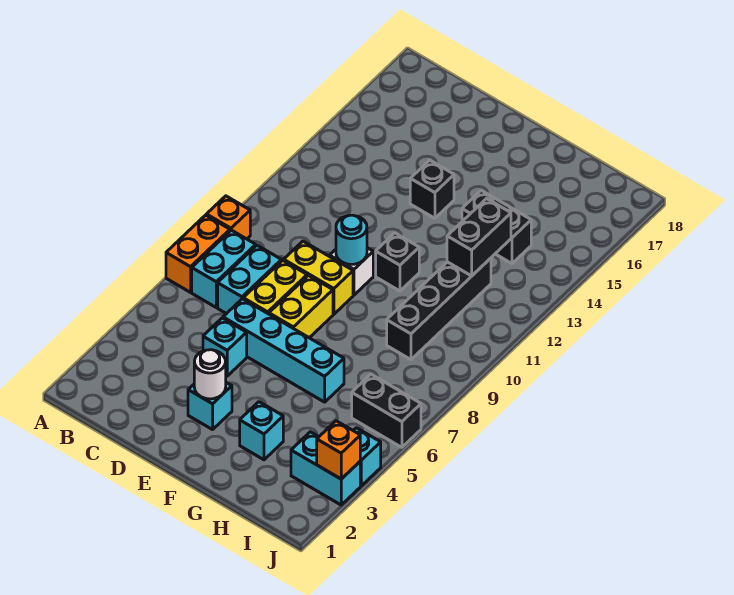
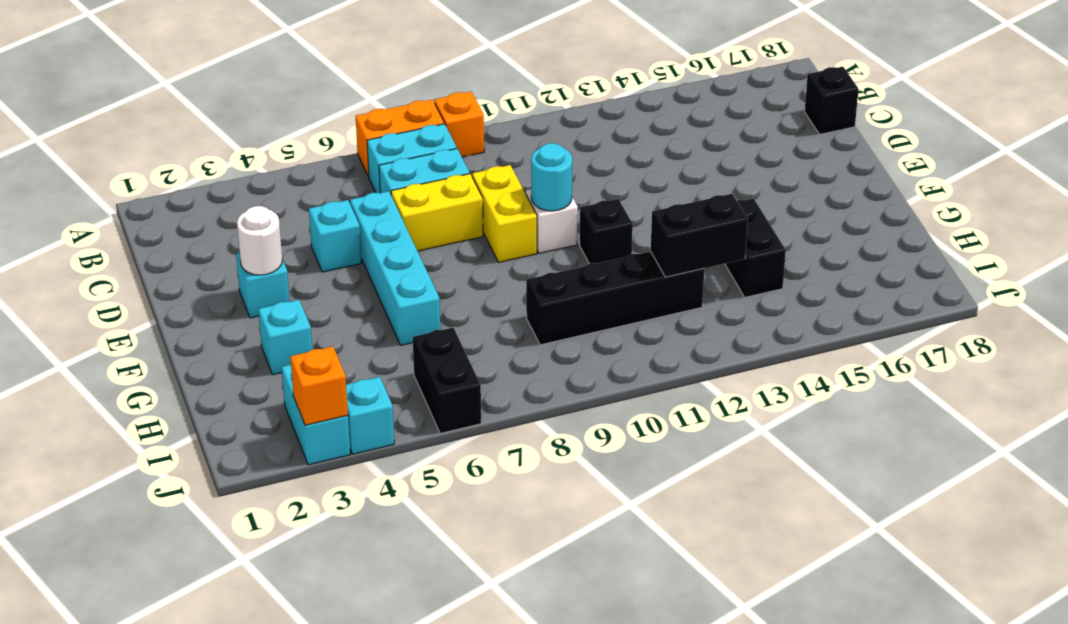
yellow brick E7:E8 level 1 -> none
black brick E14 level 1 -> black brick C18 level 1

